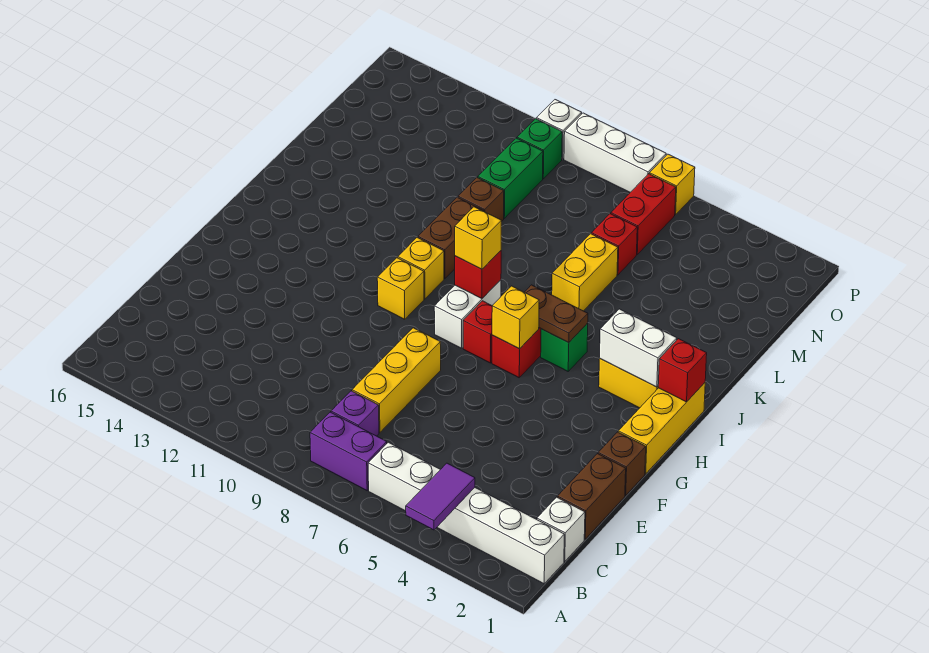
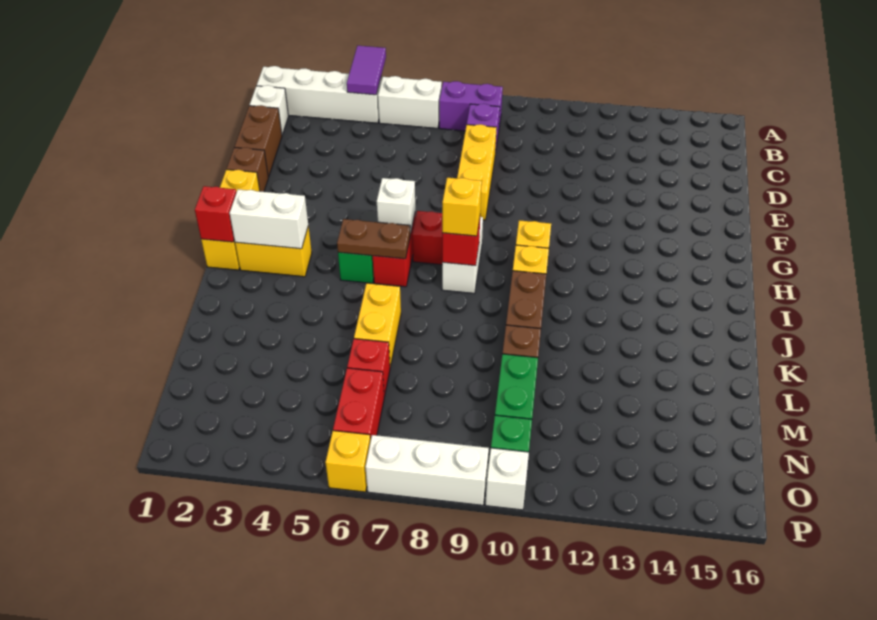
yellow brick H6 level 2 -> white brick H6 level 2

